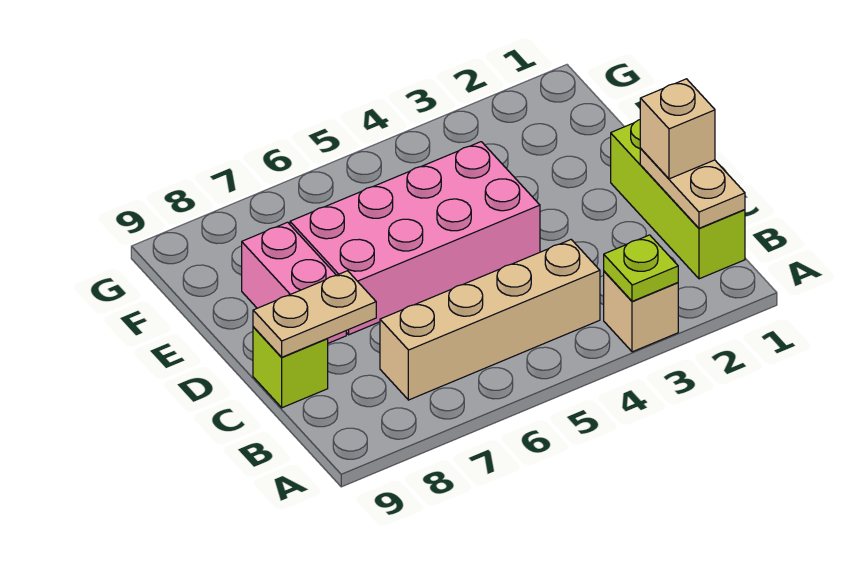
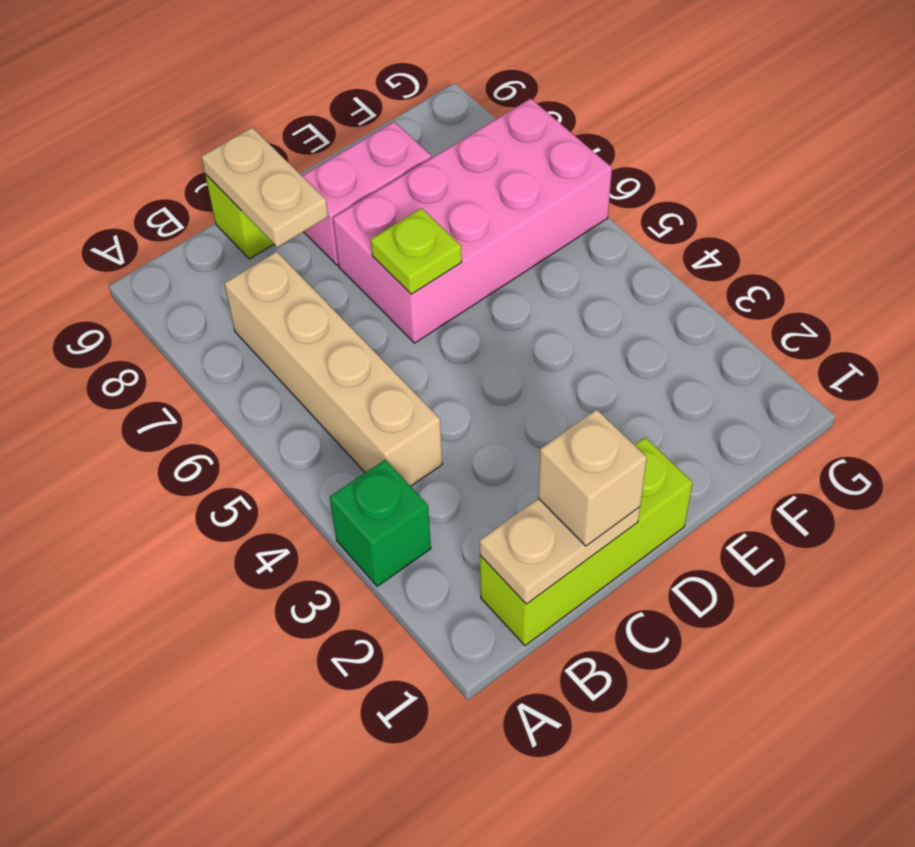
tan brick A3 level 1 -> green brick A3 level 1
lime plate A3 level 2 -> lime plate D6 level 2
pink brick D4:E7 level 1 -> pink brick D6:G7 level 1

